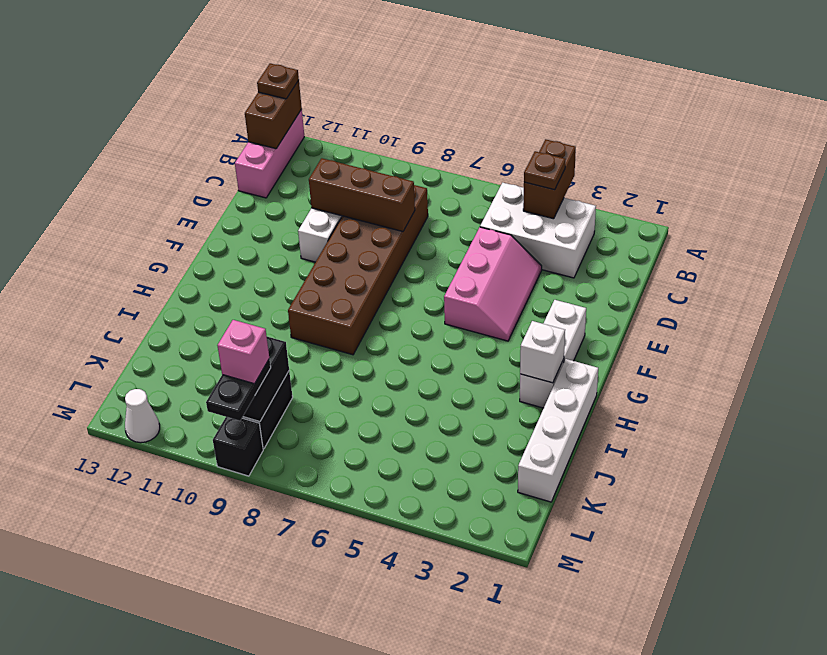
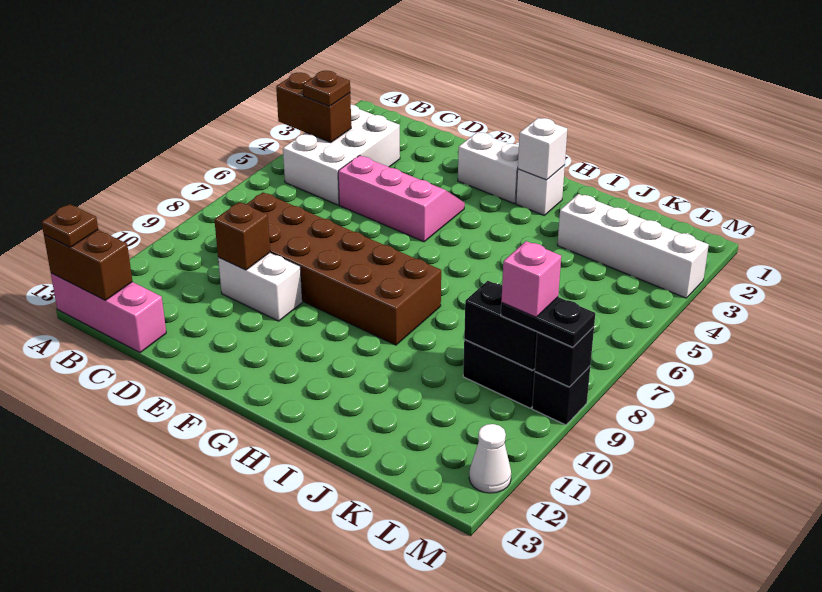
brown brick D8:D10 level 2 -> brown brick D10 level 2
white brick H1:K1 level 1 -> white brick J3:M3 level 1
none -> black brick M9 level 2

